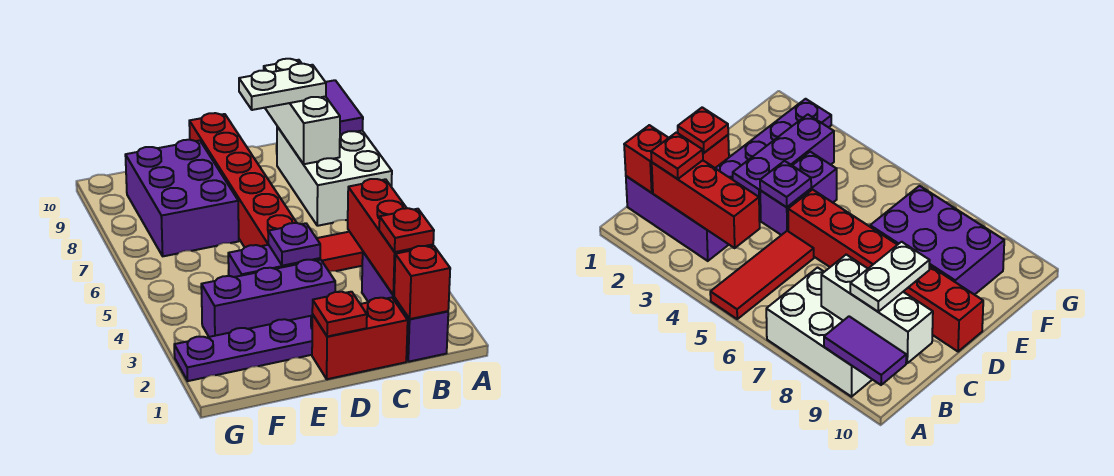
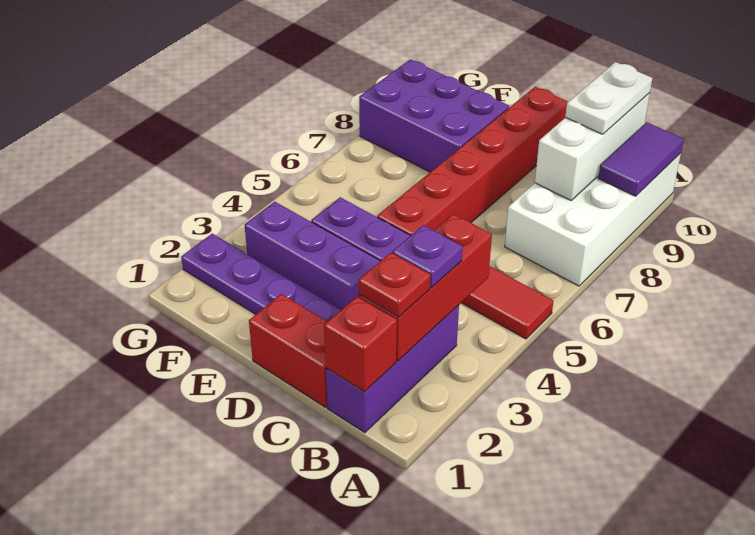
white brick A7:B9 level 1 -> white brick A7:B10 level 1
white plate B9:C9 level 3 -> white plate B9:B10 level 3
red plate D1 level 2 -> none
purple plate D4 level 2 -> purple plate B3 level 3
purple brick E7:F9 level 1 -> purple brick E8:G9 level 1

